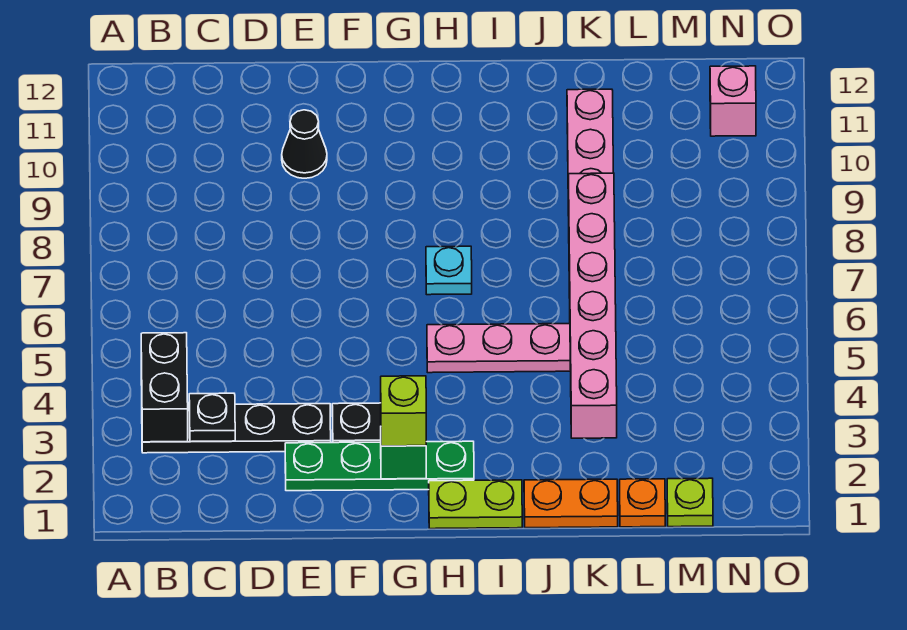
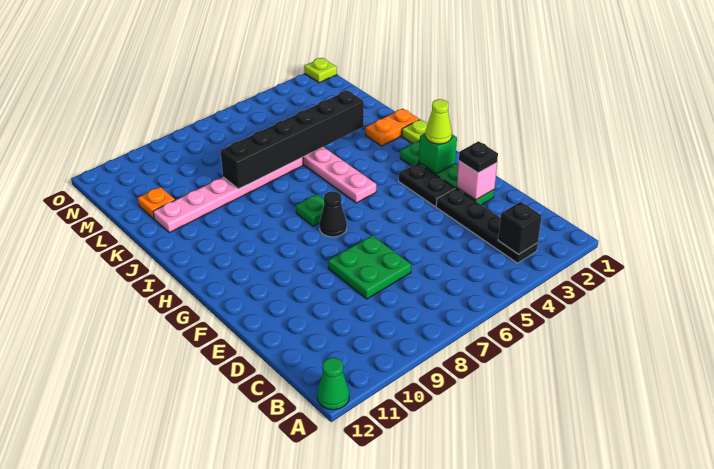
none -> green cone A12 level 1
black brick B3:B4 level 2 -> black brick B3 level 2
black plate C3 level 2 -> black plate E2 level 3
none -> green plate D7:E8 level 1
black cone E10 level 1 -> black cone G7 level 1
lime brick G2 level 3 -> lime cone G2 level 3
cyan plate H7 level 1 -> green plate H7 level 1
orange plate J1:K1 level 1 -> orange plate J1:J2 level 1
pink brick K3:K8 level 2 -> black brick K3:K8 level 2
orange plate L1 level 1 -> orange plate L11 level 1
lime plate M1 level 1 -> lime plate O1 level 1
pink brick N11 level 1 -> pink brick E2 level 2

